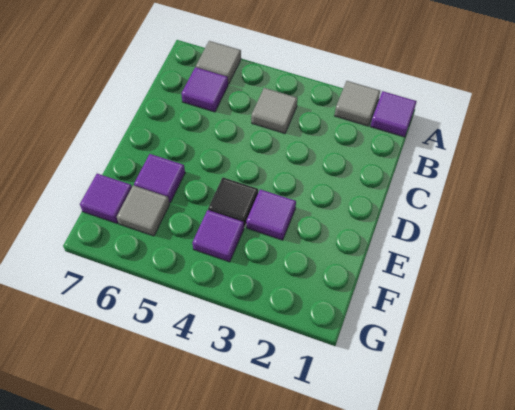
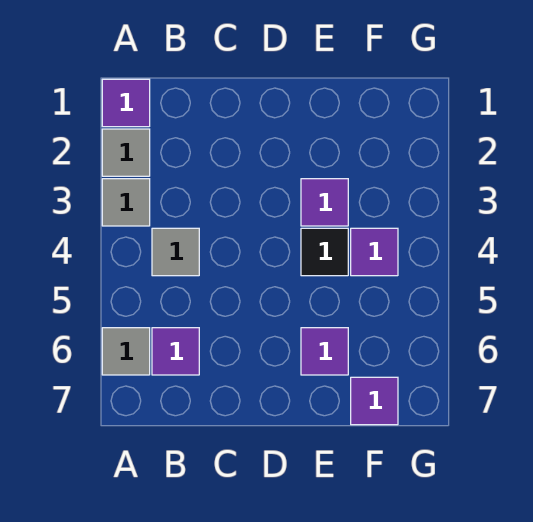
grey tile F6 level 1 -> grey tile A3 level 1

